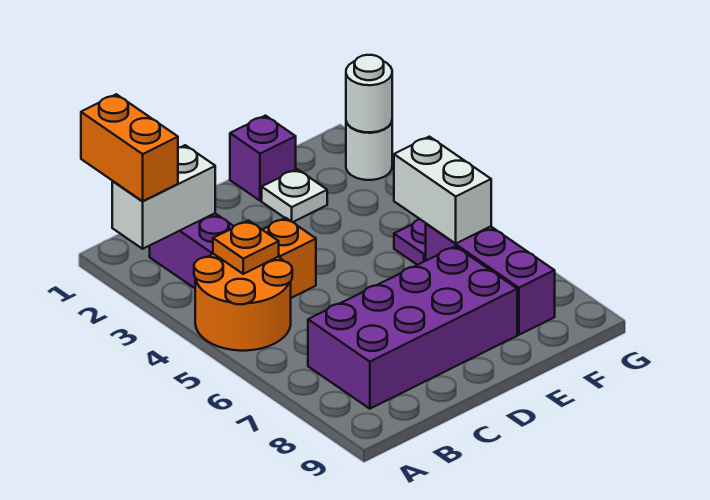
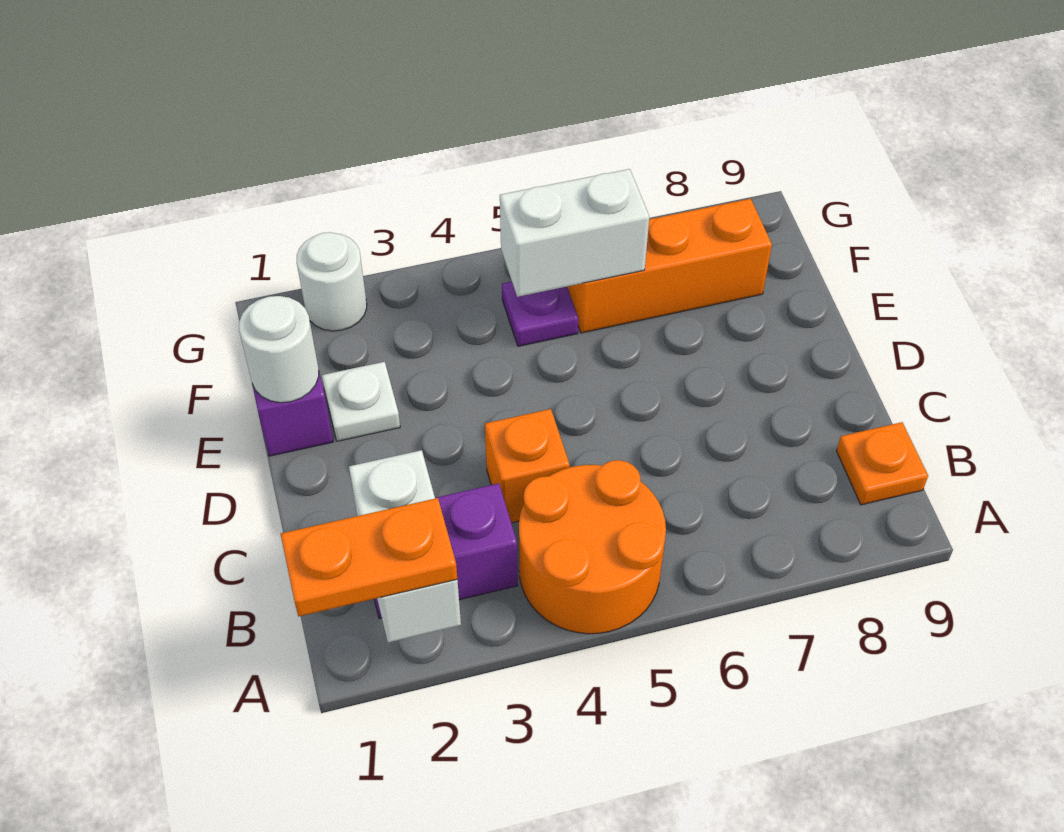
orange brick A1:A2 level 3 -> orange plate A1:A2 level 3
orange plate B4 level 2 -> orange plate B9 level 1
purple brick B7:E8 level 1 -> none
purple brick F6:F8 level 1 -> orange brick F6:F8 level 1
white round brick G2 level 2 -> white round brick E1 level 2

